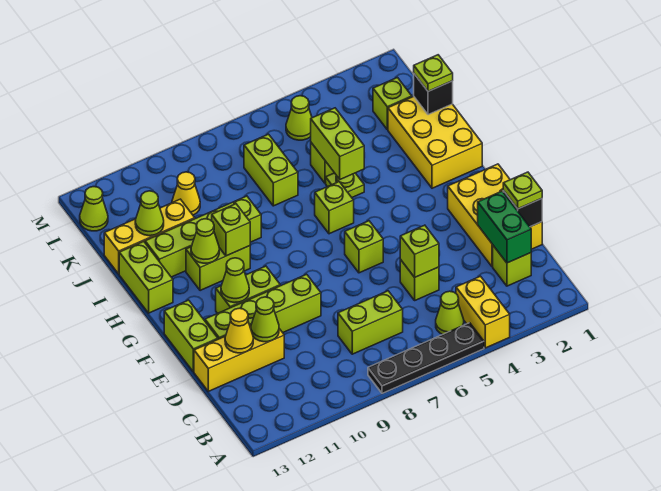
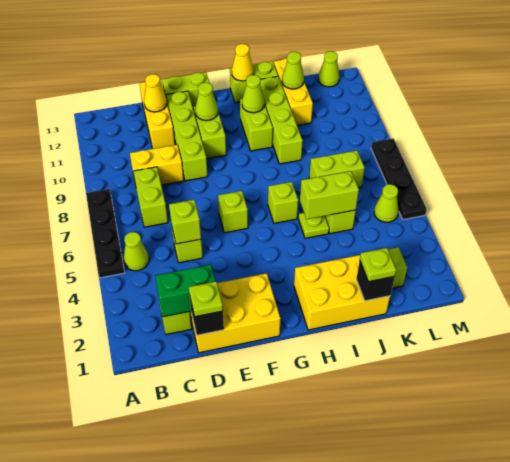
yellow brick A4:B4 level 1 -> yellow brick C9:D9 level 1
lime cone D11 level 2 -> none
lime brick H10 level 2 -> none
yellow cone K10 level 1 -> yellow cone H13 level 2
none -> black plate M5:M8 level 1

